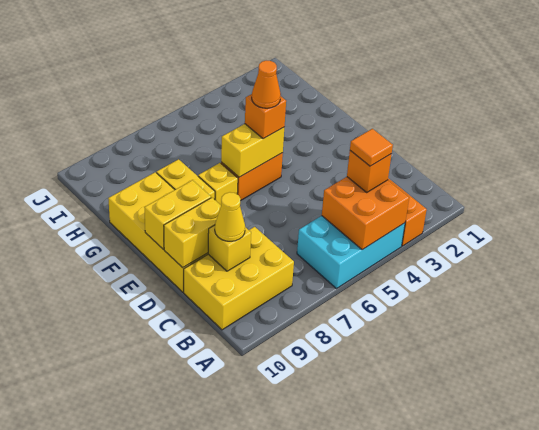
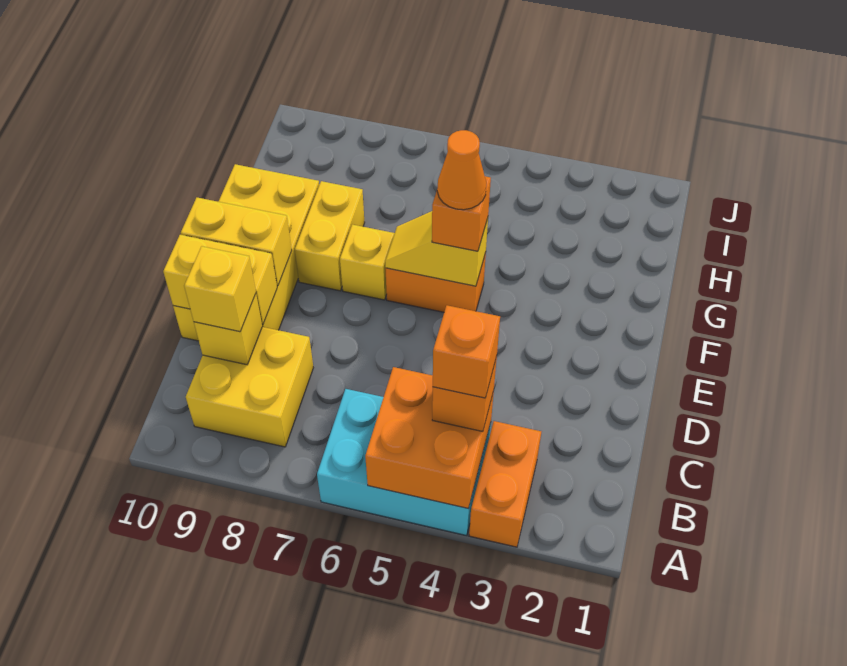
orange tile B4 level 4 -> orange brick B4 level 4
yellow brick B8:C10 level 1 -> yellow brick B8:C9 level 1
yellow cone C9 level 3 -> yellow brick C9 level 3
yellow brick F5:F6 level 2 -> yellow slope F5:F6 level 2 top 5

